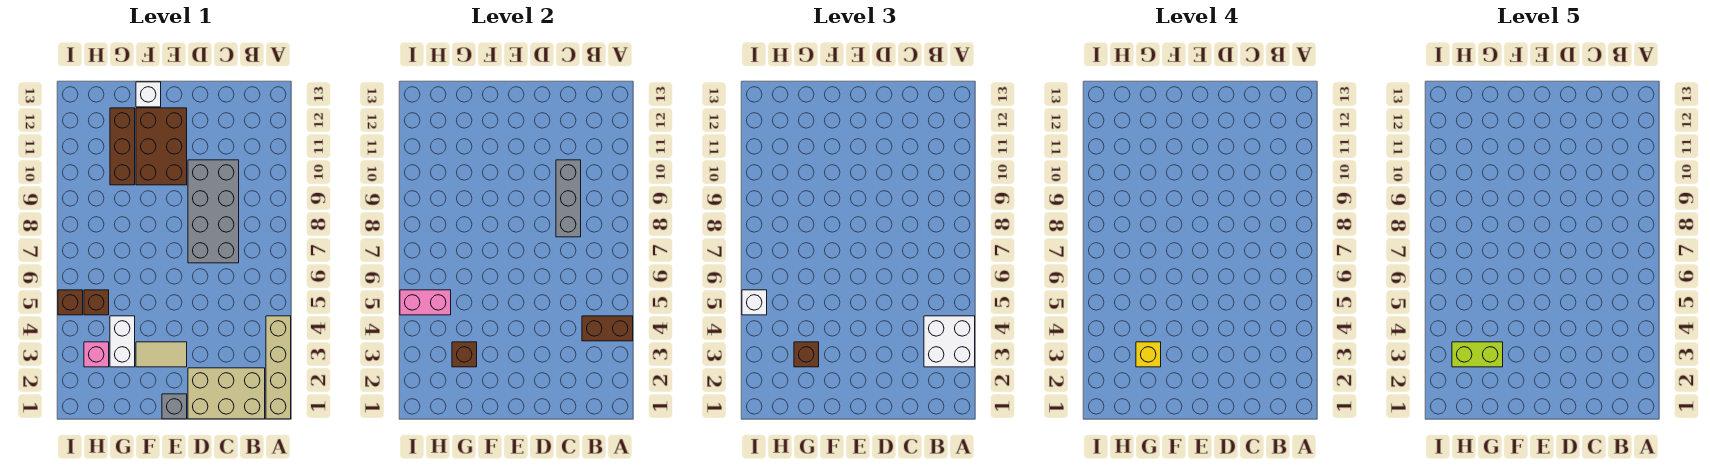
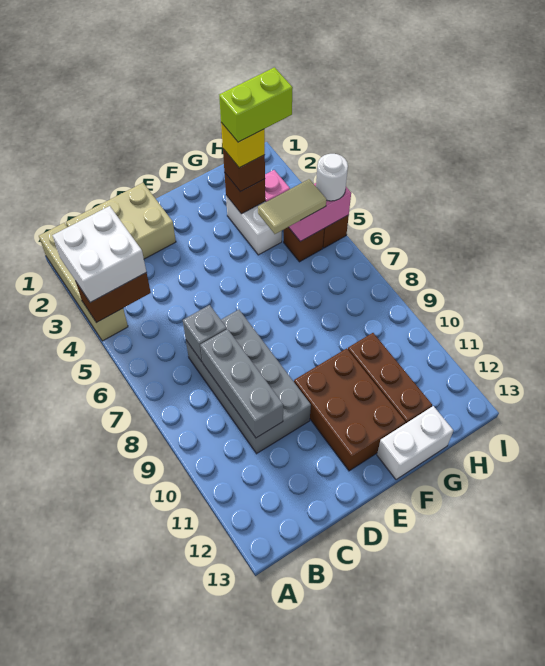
grey brick E1 level 1 -> grey brick C7 level 2
tan tile E3:F3 level 1 -> tan tile G5:H5 level 3
white brick F13 level 1 -> white brick F13:G13 level 1
white brick I5 level 3 -> white round brick I5 level 3

